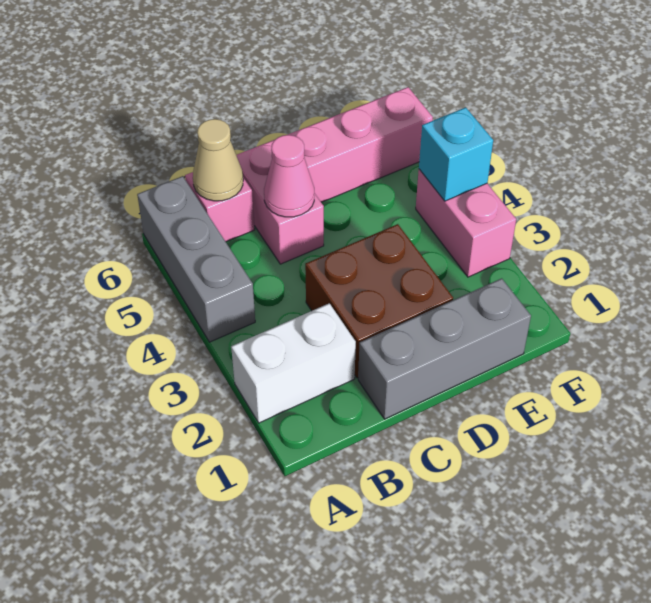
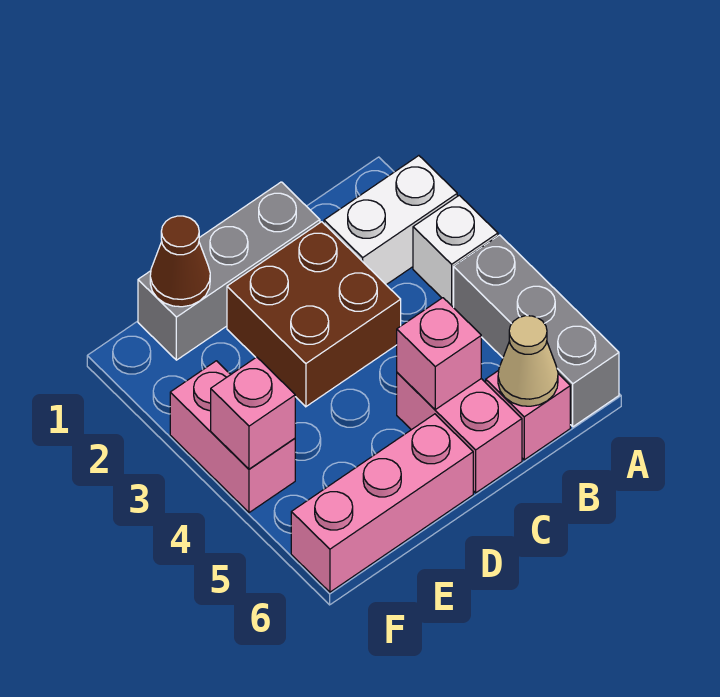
none -> white brick A3 level 1
pink cone C5 level 2 -> pink brick C5 level 2
none -> brown cone E1 level 2
cyan brick F4 level 2 -> pink brick F4 level 2

